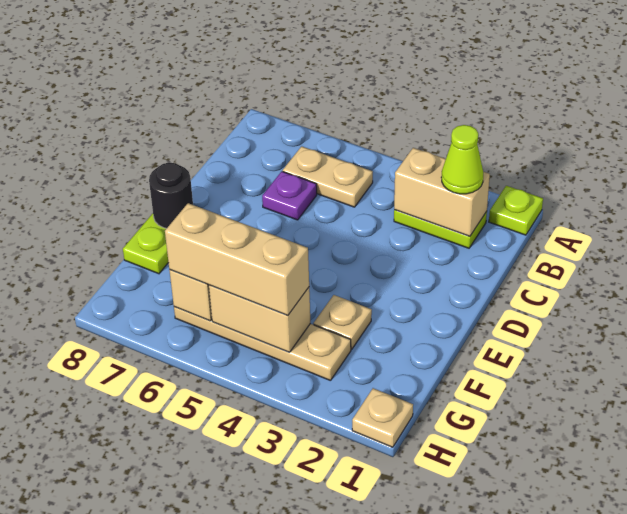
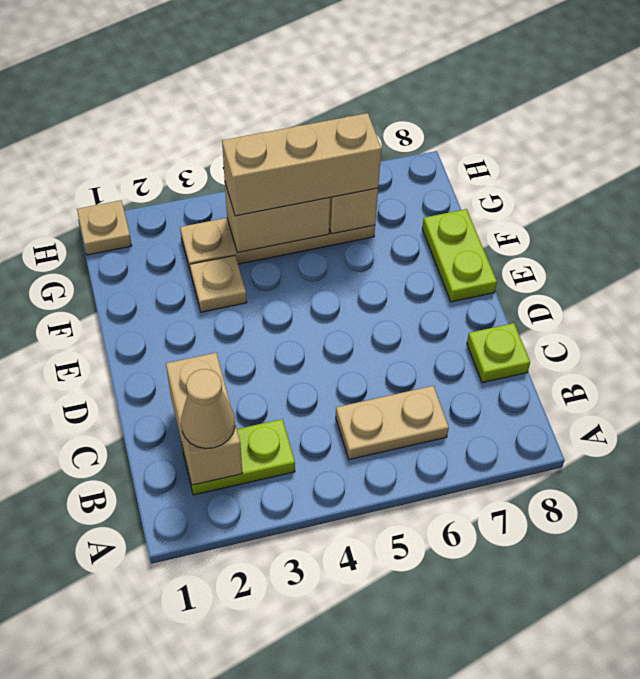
lime plate A1 level 1 -> lime plate C8 level 1
tan brick B2:B3 level 2 -> tan brick B2:C2 level 2
lime cone B2 level 3 -> tan cone B2 level 3
purple plate C6 level 1 -> none
black round brick E8 level 2 -> none

